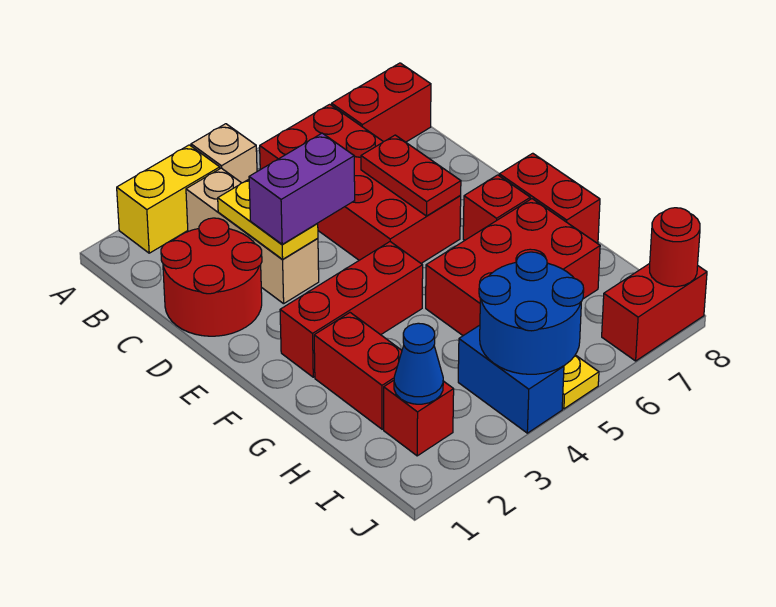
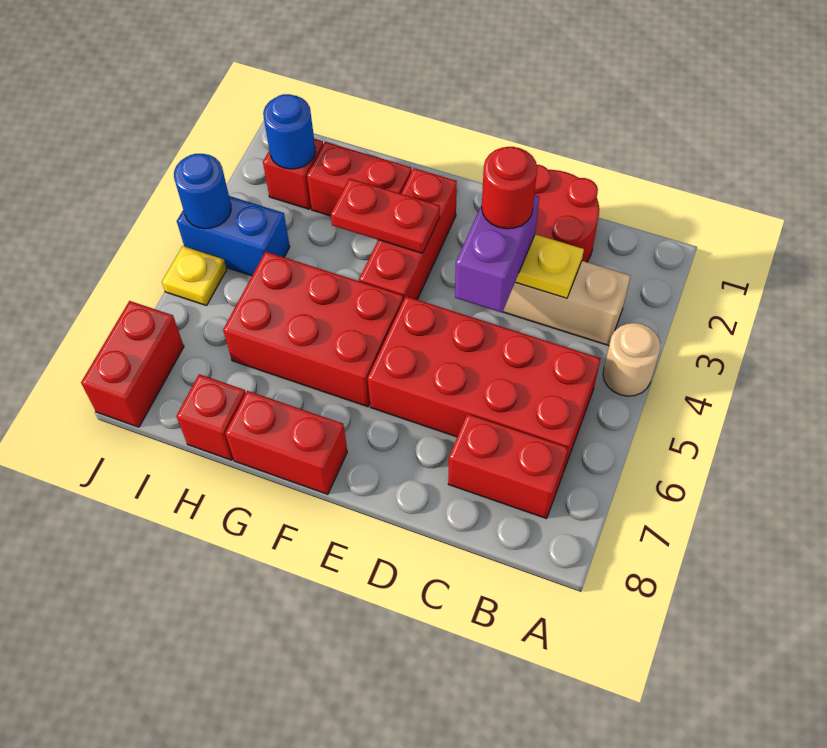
yellow brick A2:A3 level 1 -> none
tan brick A4 level 1 -> tan round brick A4 level 1
red brick B7:B8 level 1 -> red brick B7:C7 level 1
red plate D6:E6 level 2 -> red plate F3:G3 level 2
red brick F7 level 1 -> red brick H8 level 1
red brick G5:H7 level 1 -> red brick F5:H6 level 1
blue cone I2 level 2 -> blue round brick I2 level 2
blue round brick I4:J5 level 2 -> blue round brick J4 level 2
red round brick J8 level 2 -> red round brick D3 level 4

